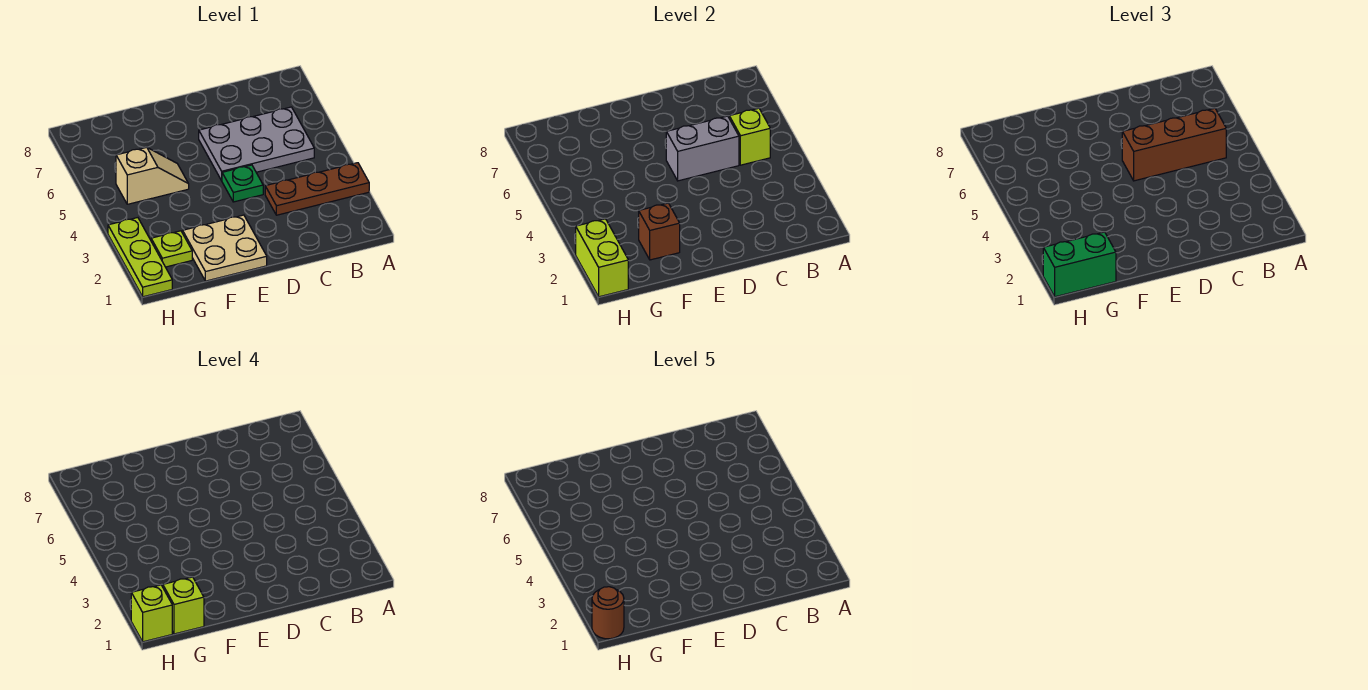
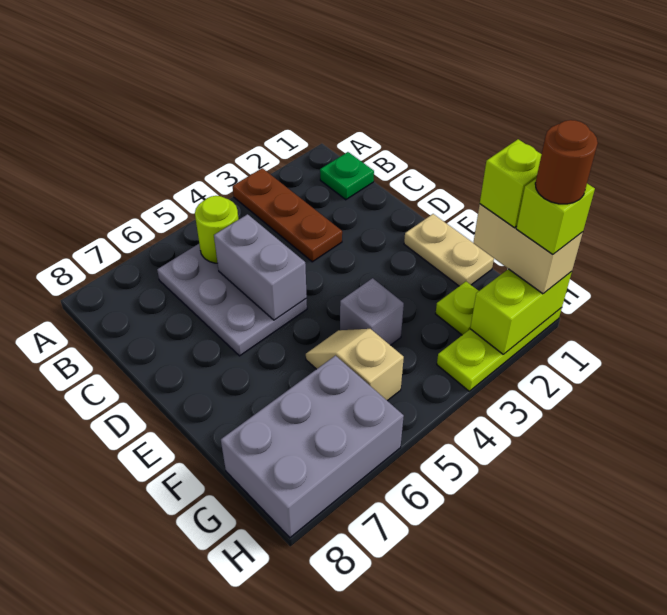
lime brick B5 level 2 -> lime round brick B5 level 2
brown brick B5:D5 level 3 -> none
green plate D4 level 1 -> green plate B1 level 1
tan plate E1:F2 level 1 -> tan plate E1:F1 level 1
brown brick F2 level 2 -> none
none -> grey brick F4 level 1
green brick G1:H1 level 3 -> tan brick G1:H1 level 3
none -> grey brick G6:H8 level 1

